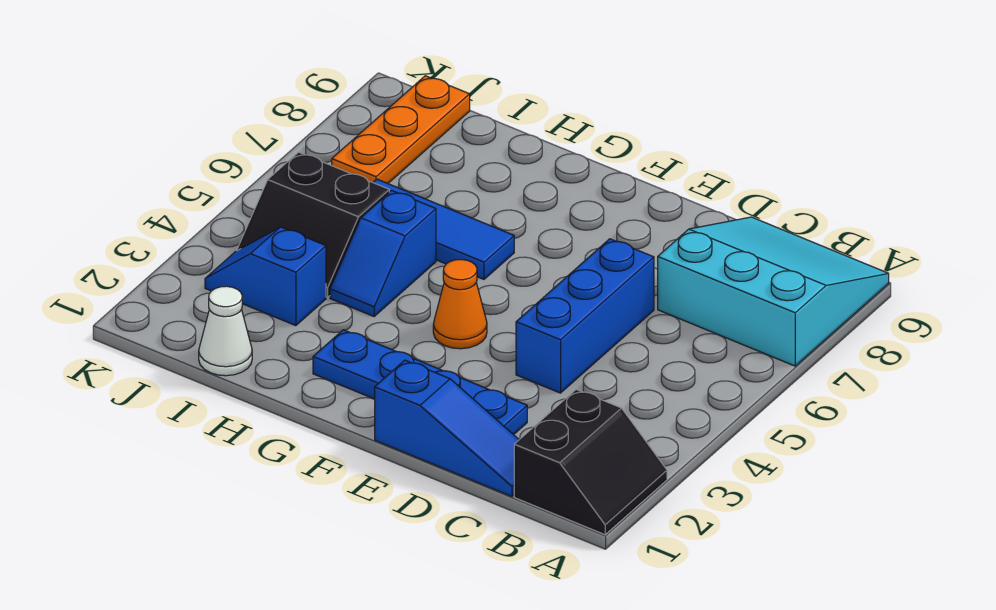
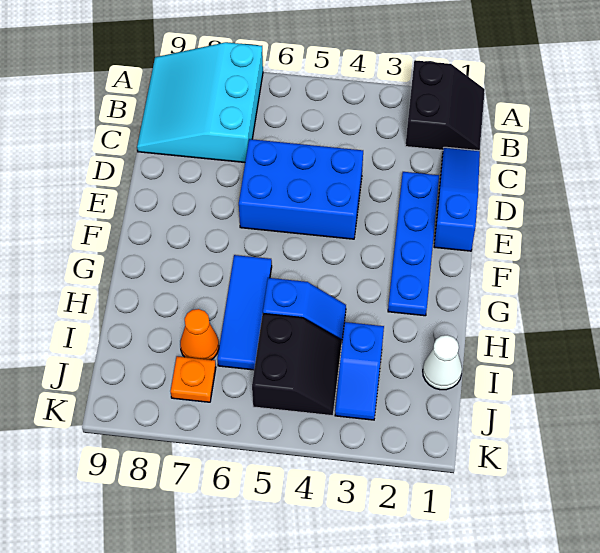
black slope A1:B2 level 1 top B -> black slope A1:B2 level 1 top 2
blue brick D4:D6 level 1 -> blue brick D4:E6 level 1
orange cone F4 level 1 -> orange cone I7 level 1
orange plate J7:J9 level 1 -> orange plate J7 level 1

